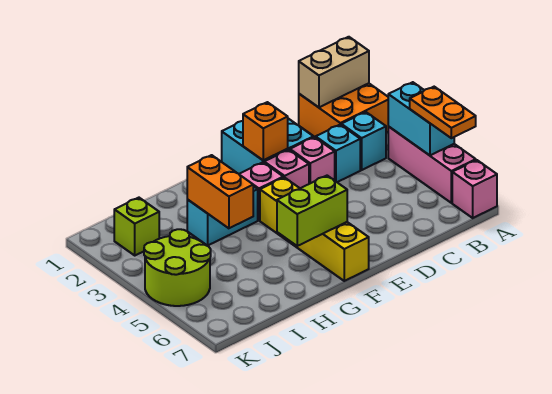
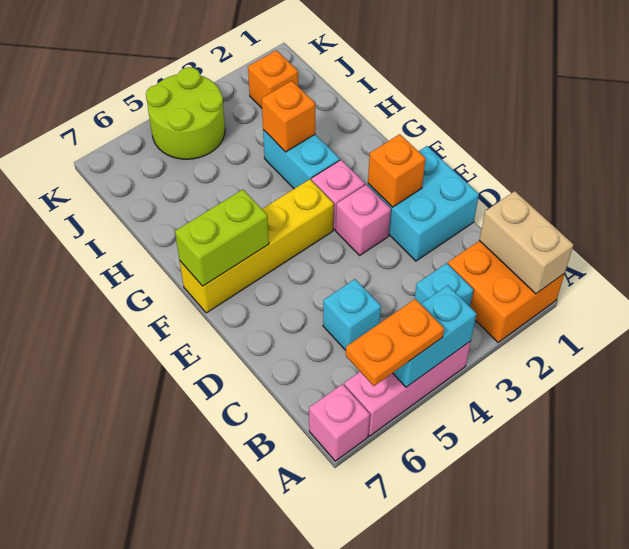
cyan brick C3 level 1 -> cyan brick C5 level 1
pink brick D3 level 1 -> none
lime brick F6:G6 level 2 -> lime brick F6:F7 level 2
orange brick H3:H4 level 2 -> orange brick H3 level 2
lime brick J2 level 1 -> orange brick J2 level 1

